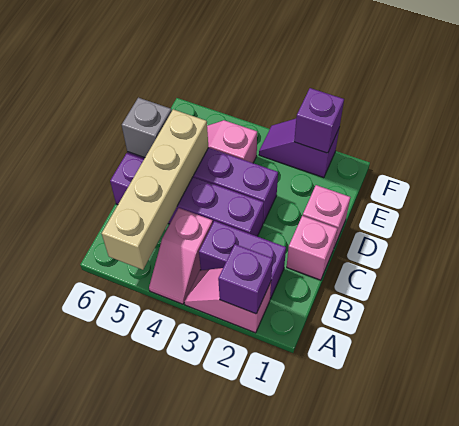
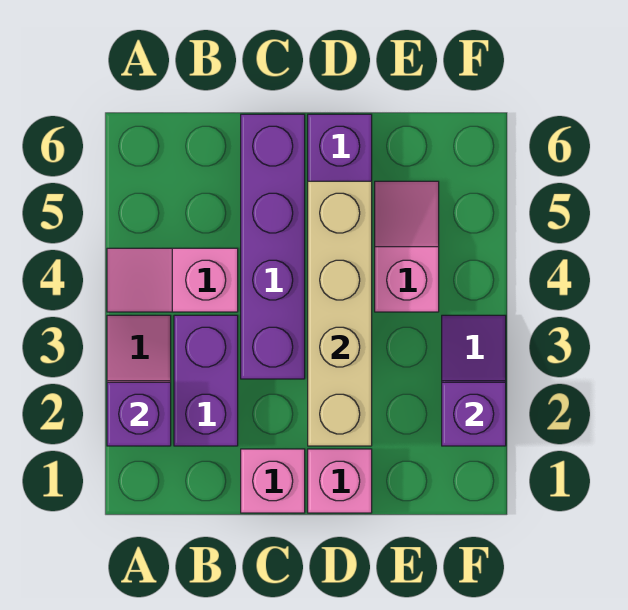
tan brick A5:D5 level 2 -> tan brick D2:D5 level 2
grey brick D6 level 2 -> none

